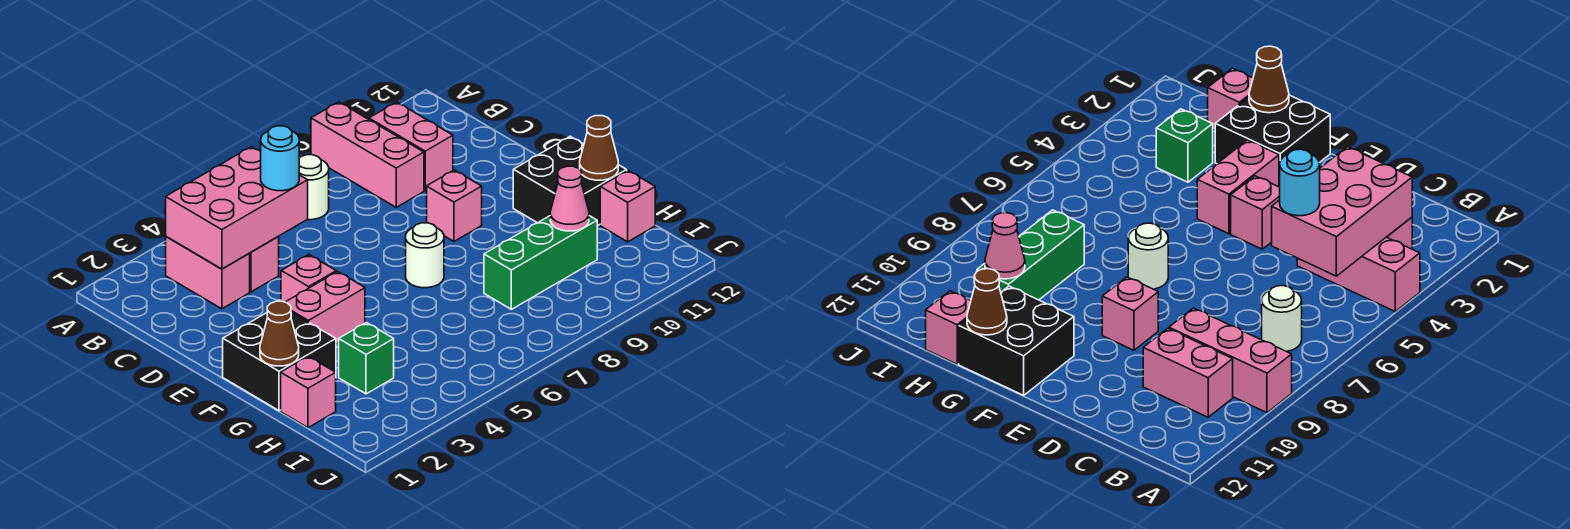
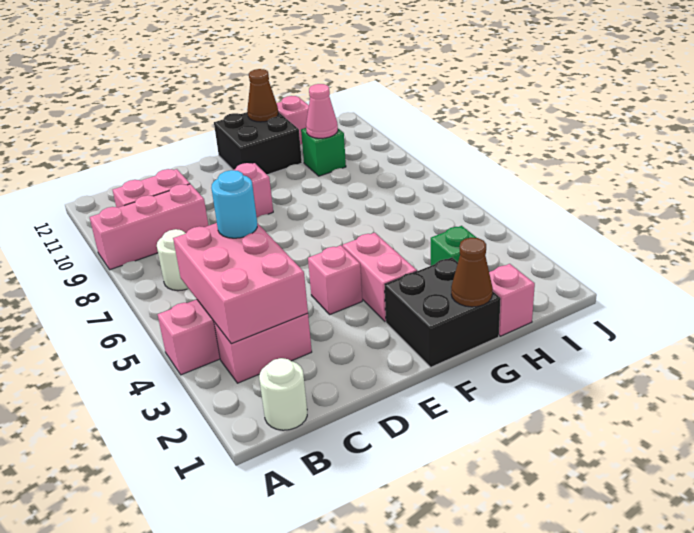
white round brick F7 level 1 -> white round brick B1 level 1
green brick H8:H10 level 1 -> green brick H10 level 1

